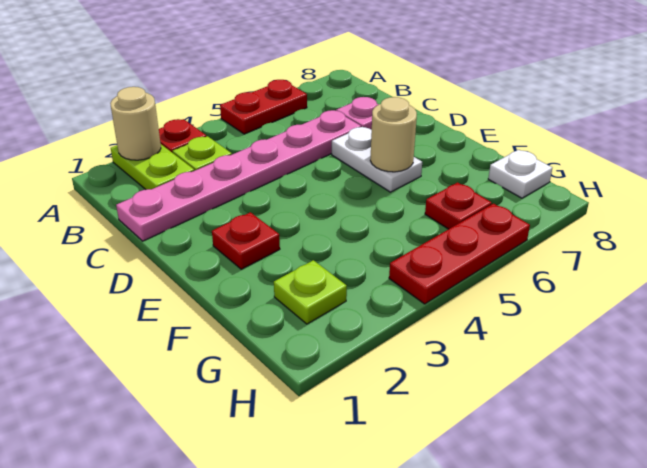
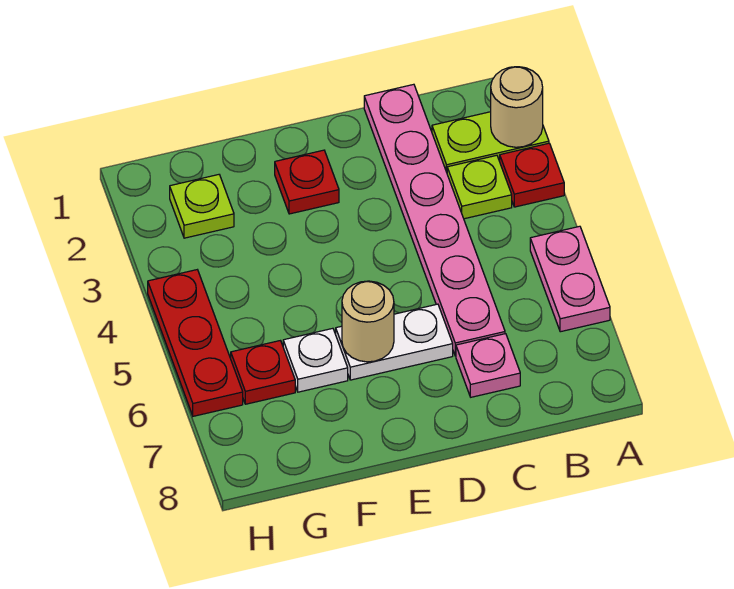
red plate A5:A6 level 1 -> pink plate A5:A6 level 1
white plate G8 level 1 -> white plate F6 level 1

